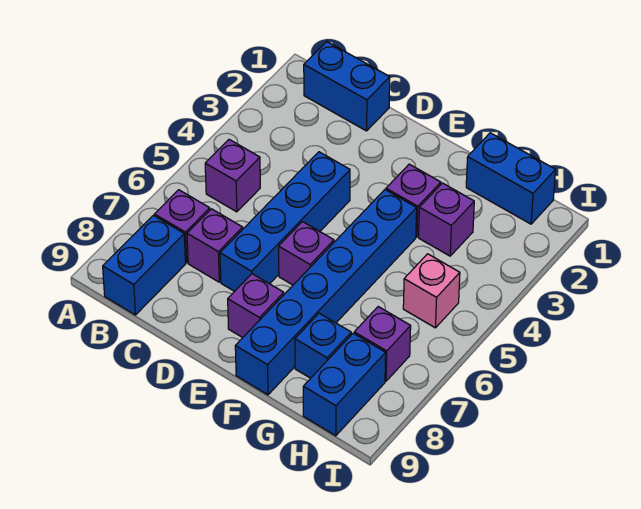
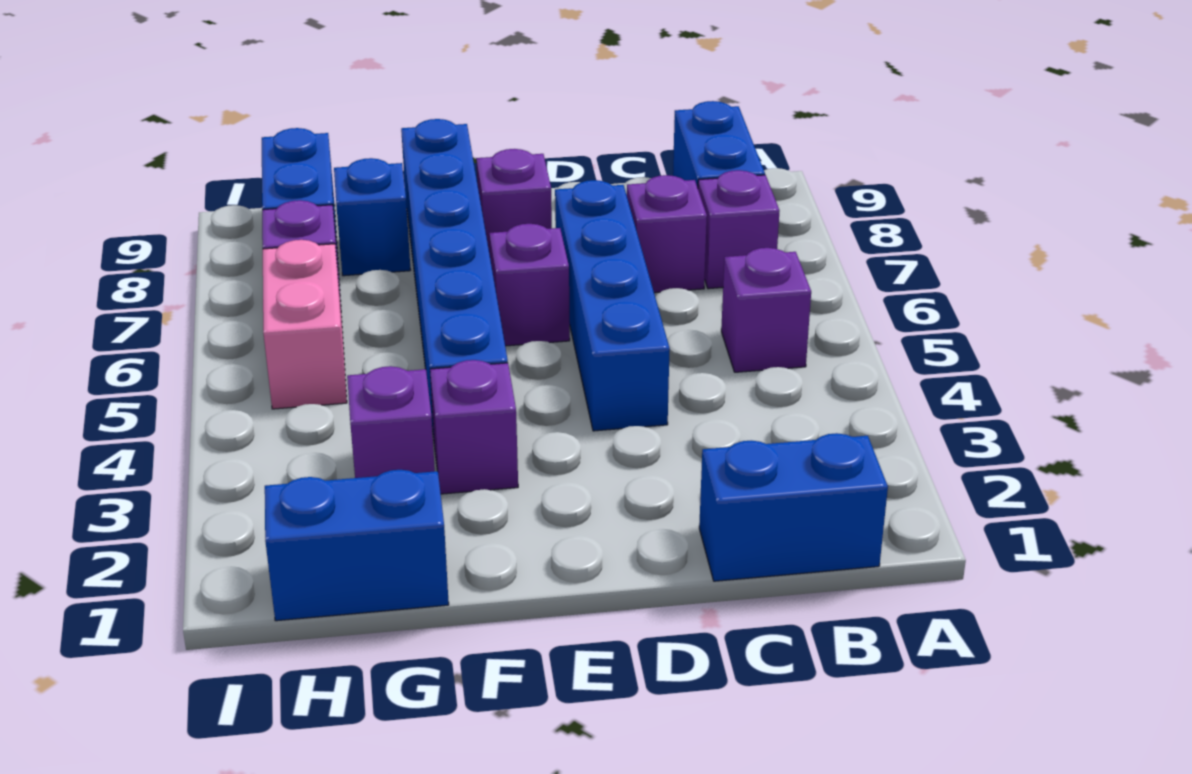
pink brick H5 level 1 -> pink brick H5:H6 level 1

